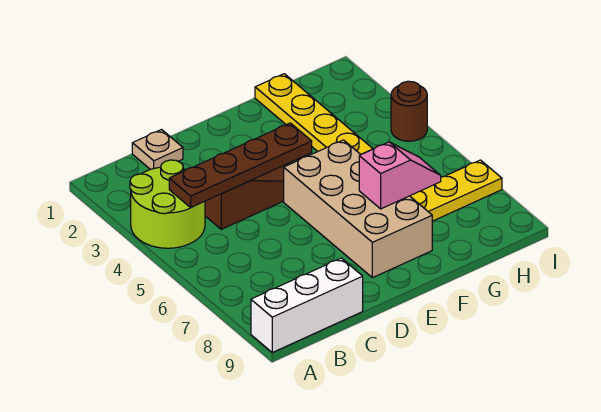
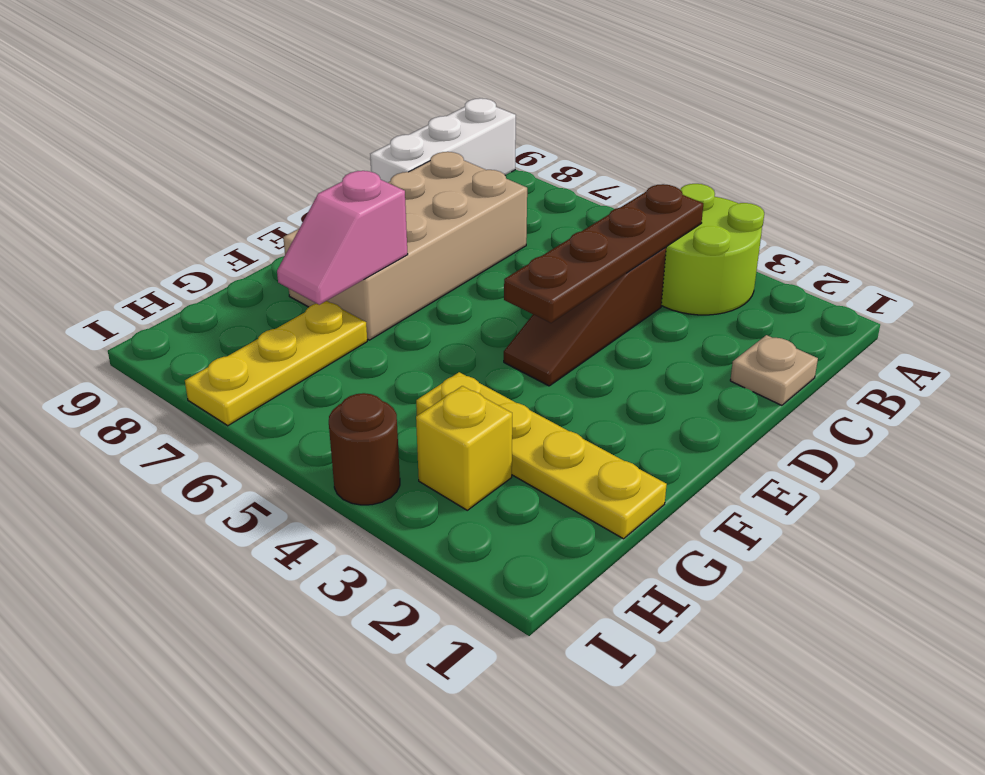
tan brick E5:F8 level 1 -> tan brick C7:F8 level 1
none -> yellow brick H3 level 1

